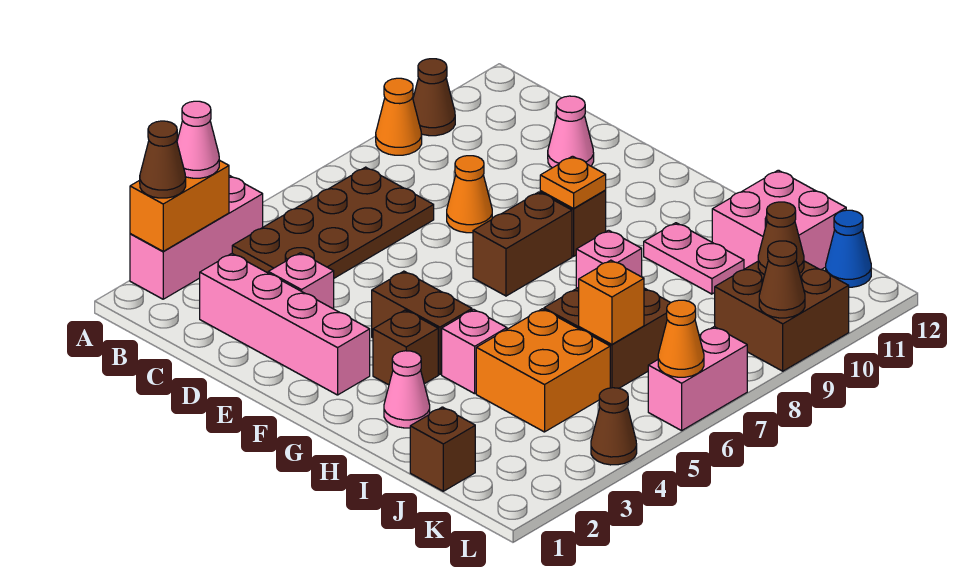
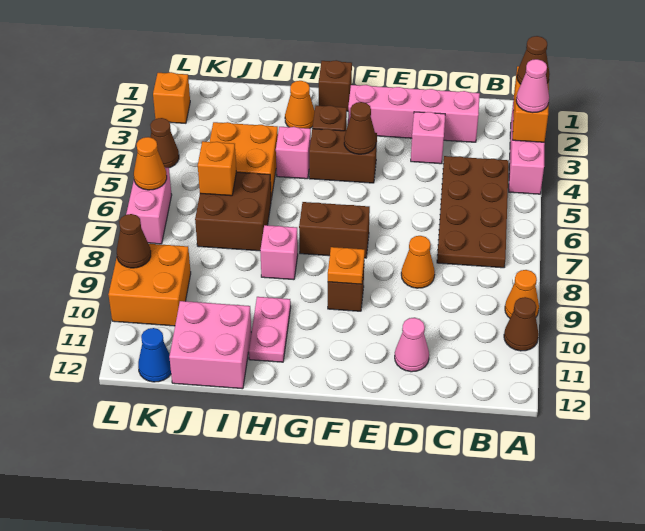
brown brick F7:F8 level 1 -> brown brick F7:G7 level 1
pink cone H2 level 1 -> orange cone H2 level 1
pink plate H10:I10 level 1 -> pink plate H10:H11 level 1
brown brick J1 level 1 -> brown brick G1 level 1
brown brick K9:L10 level 1 -> orange brick K9:L10 level 1
brown cone K10 level 2 -> brown cone F4 level 2
none -> orange brick L2 level 1

